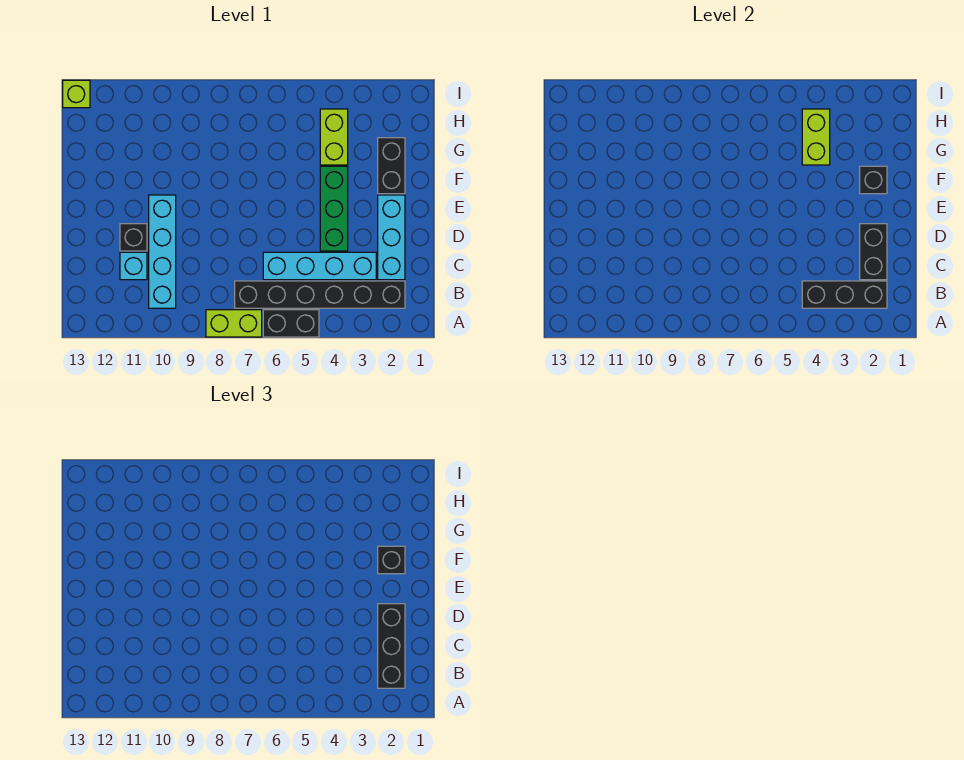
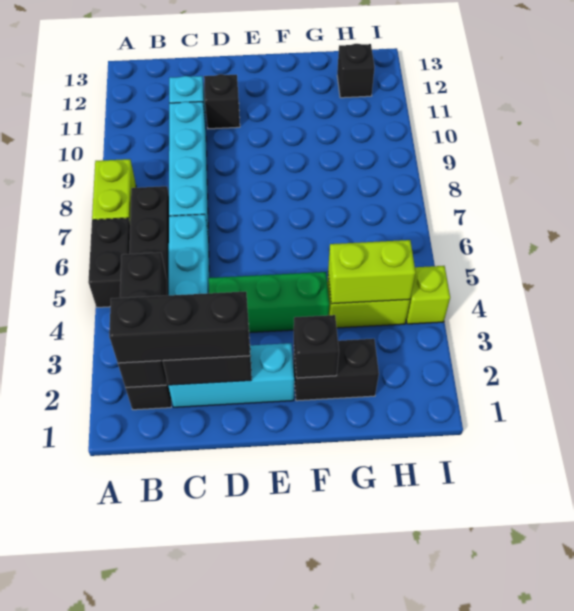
cyan brick B10:E10 level 1 -> cyan brick C7:C10 level 1
black brick F2 level 3 -> black brick H12 level 1
lime brick I13 level 1 -> lime brick I4 level 1

